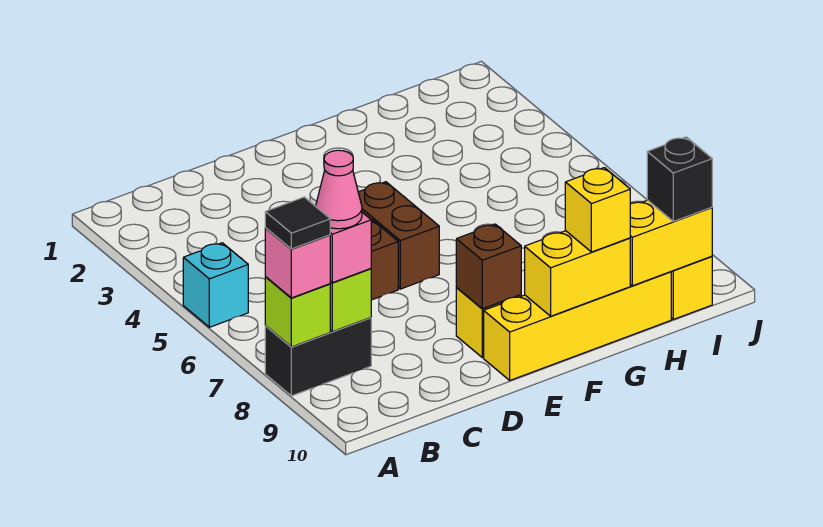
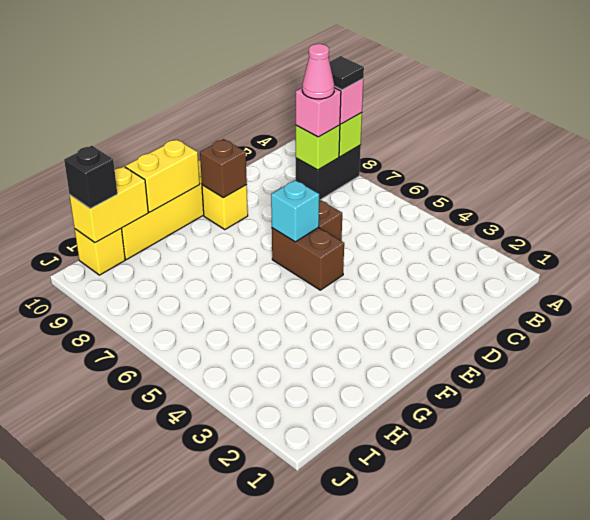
cyan brick A5 level 1 -> cyan brick E6 level 2
yellow brick G10 level 3 -> none

